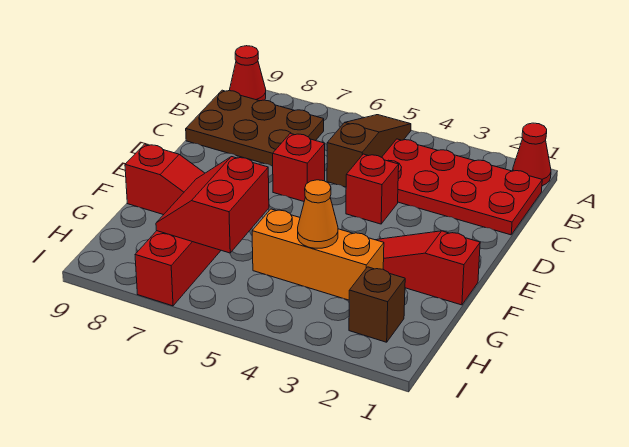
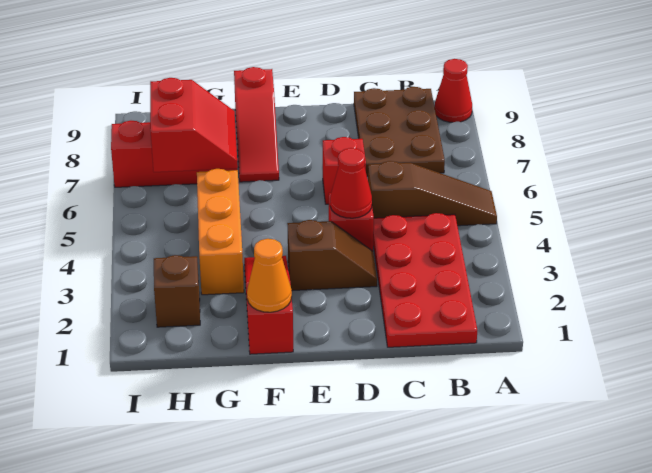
red cone A1 level 1 -> red cone D4 level 2
none -> brown slope D3:E3 level 1 top E
orange cone G4 level 2 -> orange cone F1 level 2
red slope G6:H7 level 2 top 6 -> red slope G6:H7 level 2 top H

